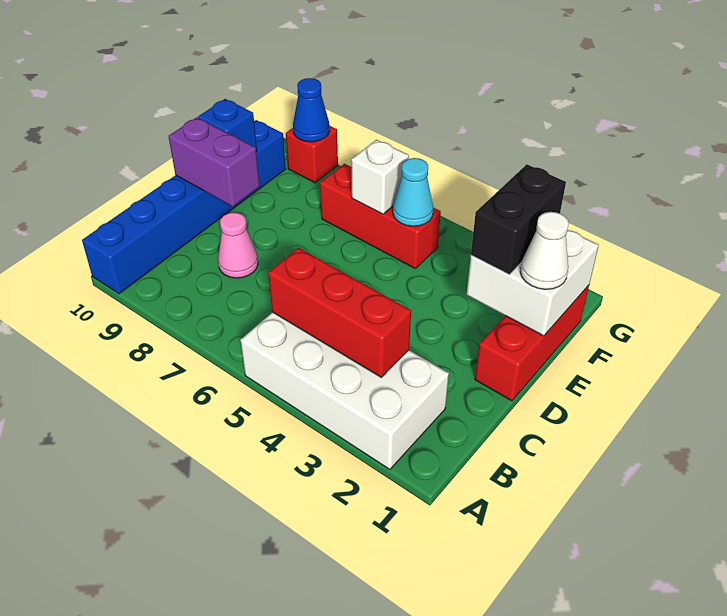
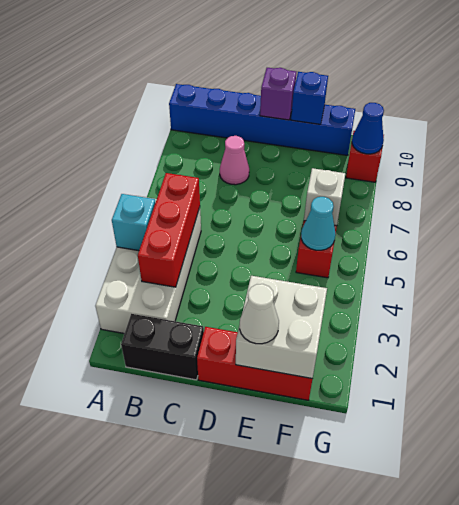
none -> cyan brick A4 level 2
purple brick D9:D10 level 2 -> purple brick D10 level 2
black brick E2:F2 level 3 -> black brick B1:C1 level 1

